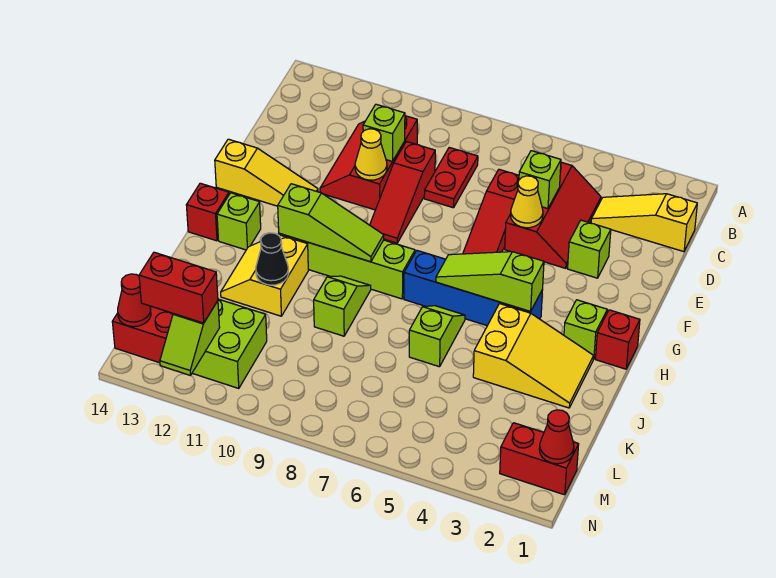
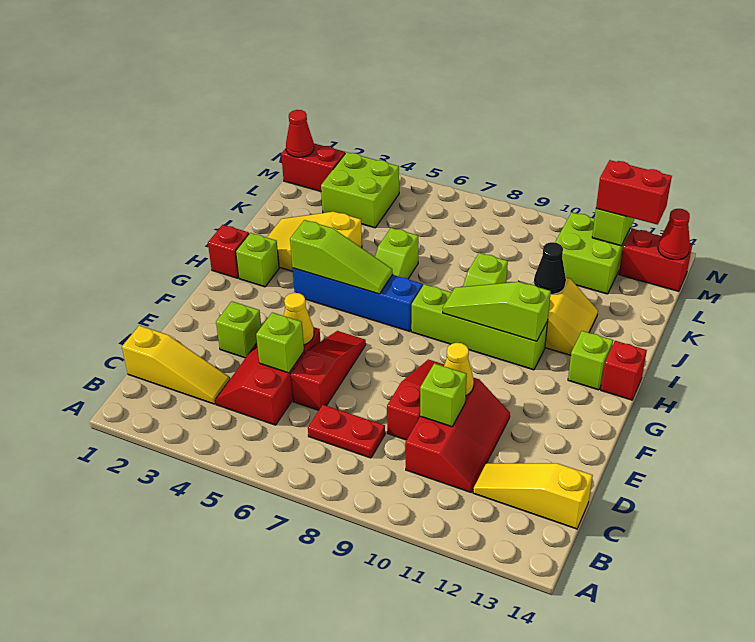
red plate C8:D8 level 1 -> red plate C7:C8 level 1
yellow slope F12:F14 level 1 top 14 -> yellow slope C12:C14 level 1 top 14
none -> lime brick L3:M4 level 1

